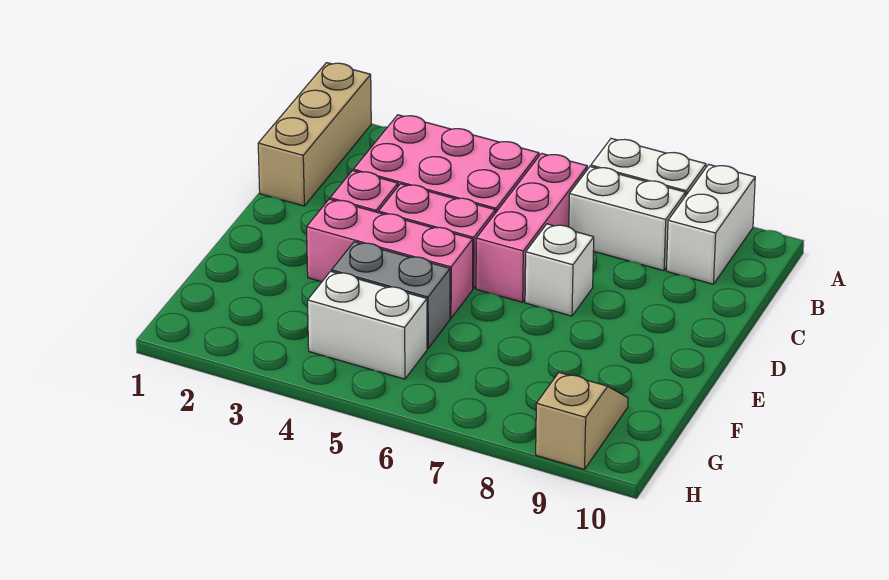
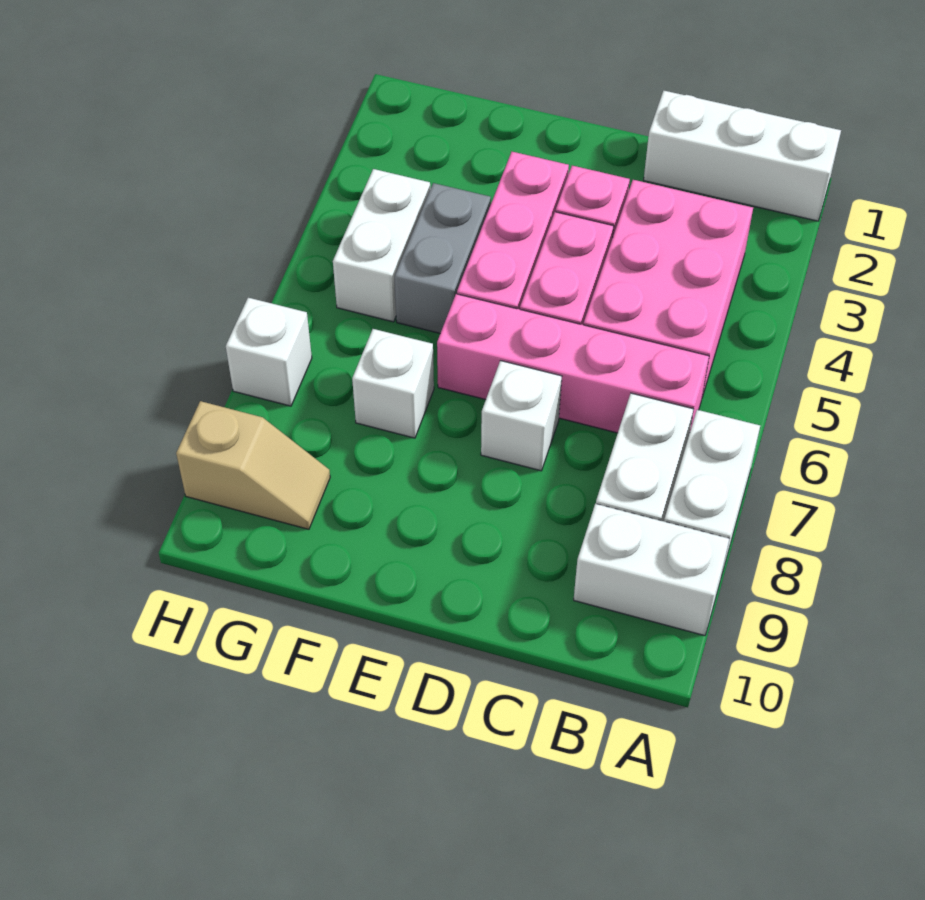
tan brick A1:C1 level 1 -> white brick A1:C1 level 1
pink brick B6:D6 level 1 -> pink brick B6:E6 level 1
none -> white brick F7 level 1
none -> white brick H7 level 1

